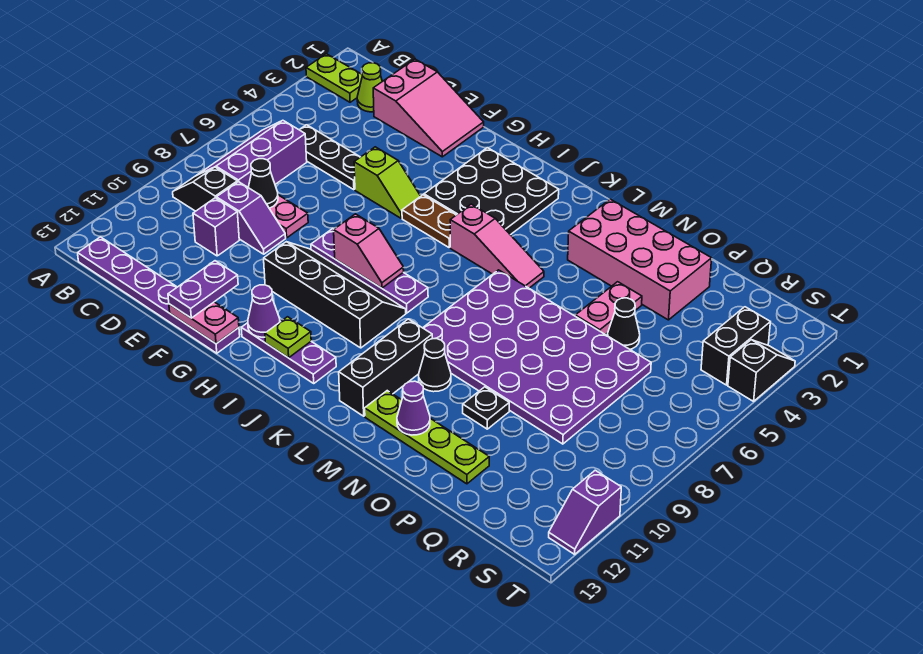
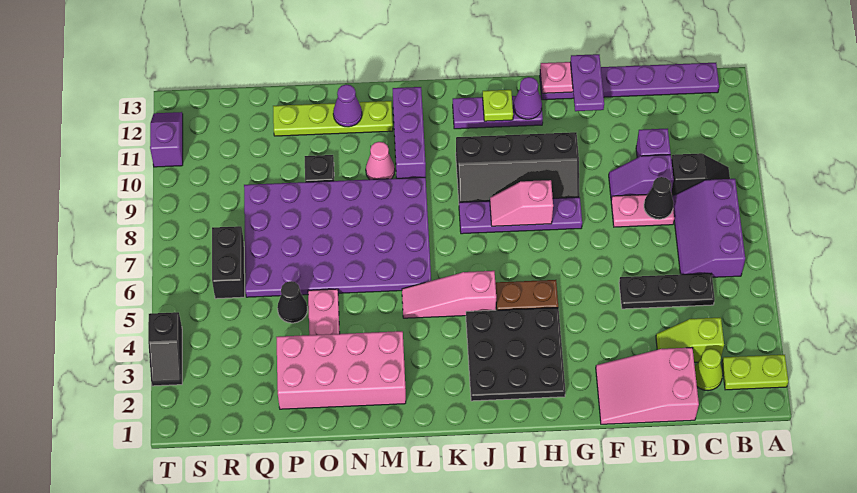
purple slope B6:C8 level 1 top C -> purple slope B6:C8 level 1 top B
lime slope F5:G5 level 1 top F -> lime slope C3:D3 level 1 top C
black brick L10:L12 level 1 -> purple brick L10:L12 level 1
black cone M10 level 1 -> pink cone M10 level 1
black brick S3:S4 level 1 -> black brick R6:R7 level 1

